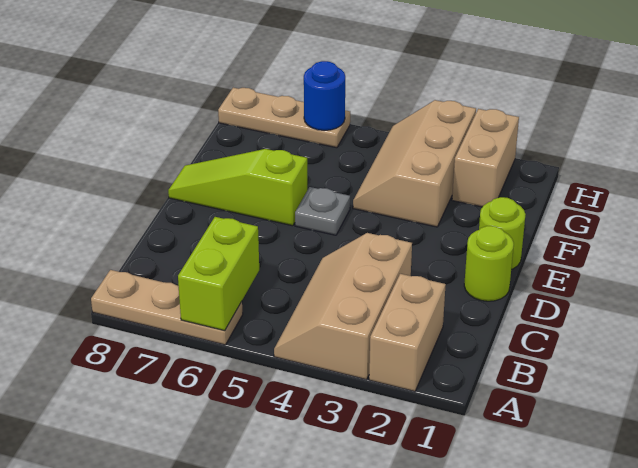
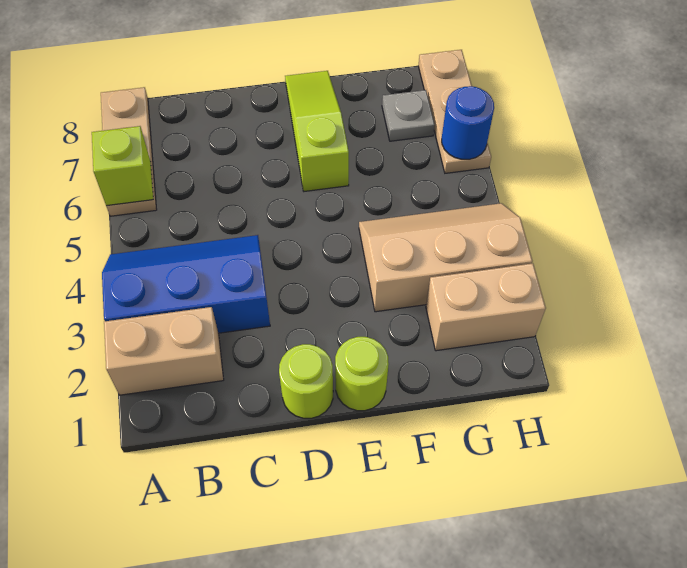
tan slope A3:C4 level 1 top 3 -> blue slope A3:C4 level 1 top 3
lime brick A6:B6 level 2 -> lime brick A6 level 2
grey plate E5 level 1 -> grey plate G7 level 1

